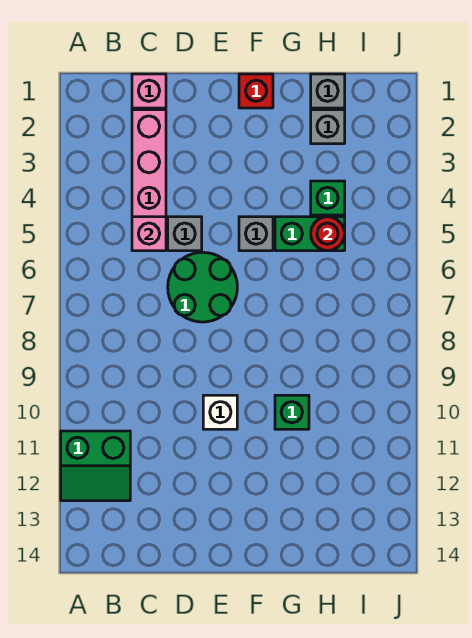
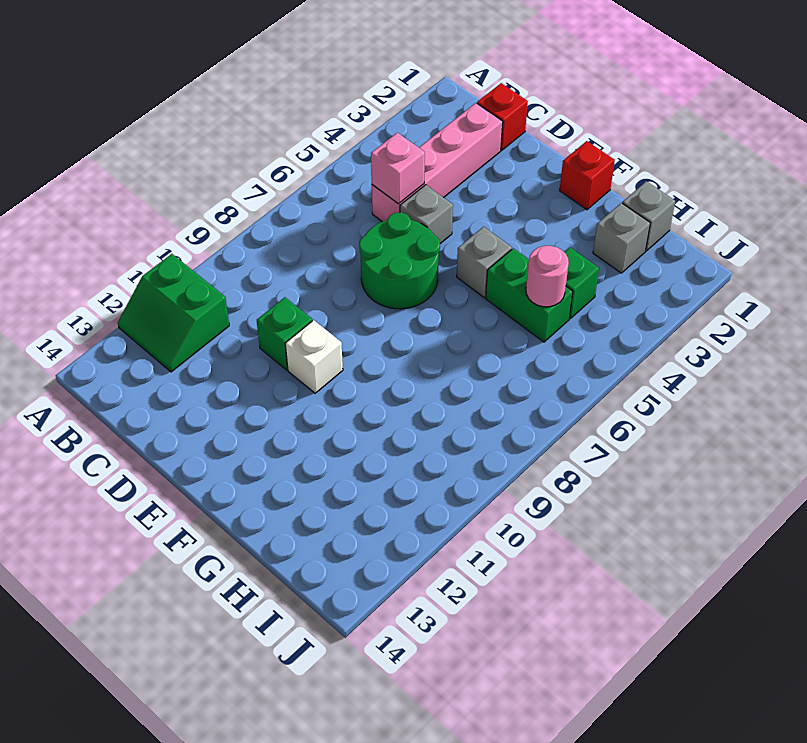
pink brick C1 level 1 -> red brick C1 level 1
green brick G10 level 1 -> green brick D10 level 1
red round brick H5 level 2 -> pink round brick H5 level 2

